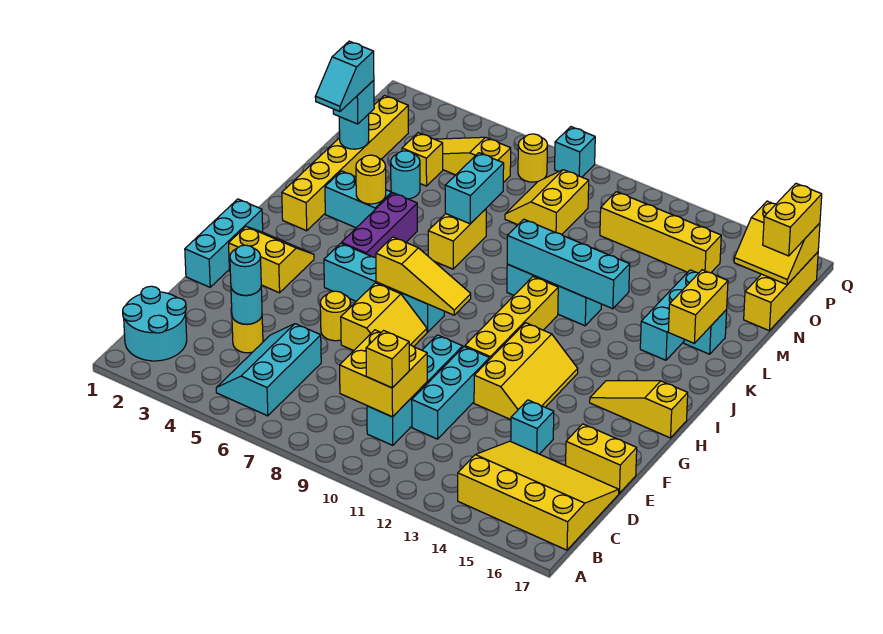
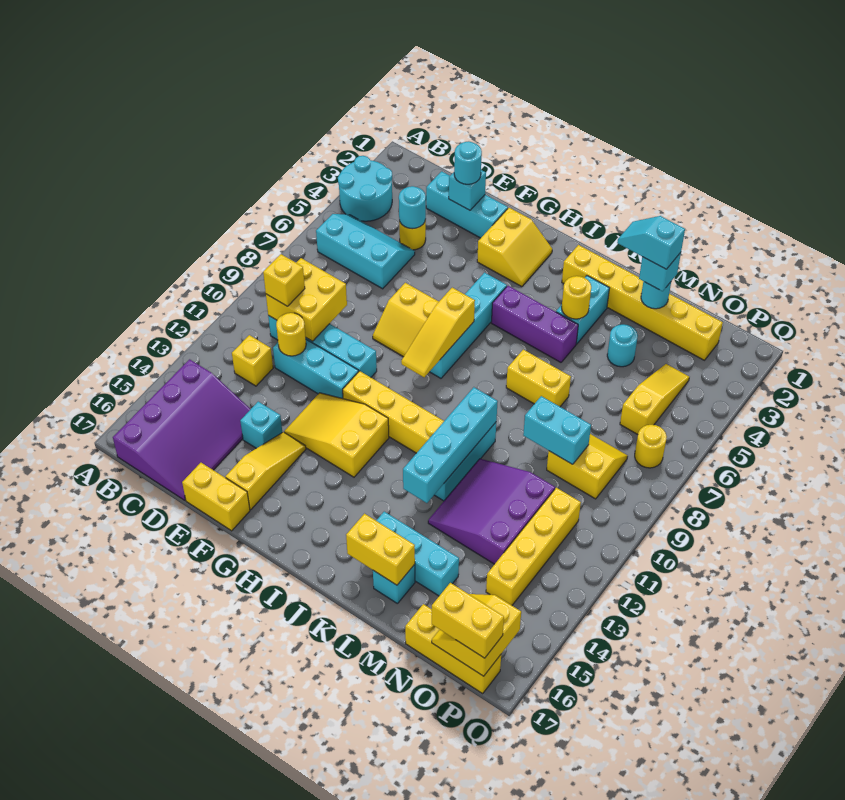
cyan round brick B1:C2 level 1 -> cyan round brick A3:B4 level 1
yellow slope B14:D17 level 1 top B -> purple slope B14:D17 level 1 top B
cyan round brick D4 level 3 -> cyan round brick E2 level 3
yellow brick E16:E17 level 1 -> yellow brick E17:F17 level 1
cyan brick F1:H1 level 1 -> cyan brick D2:F2 level 1
yellow round brick F6 level 1 -> yellow round brick D11 level 2
yellow slope F12:H13 level 1 top 12 -> yellow slope F12:H13 level 1 top H
yellow slope H15:H17 level 1 top 17 -> yellow slope F14:F16 level 1 top 16
cyan brick L7:M7 level 2 -> cyan brick M9:N9 level 2
none -> purple slope L11:N13 level 1 top N
yellow brick N4 level 1 -> yellow brick C12 level 1
cyan brick Q8 level 1 -> cyan brick E2 level 2

